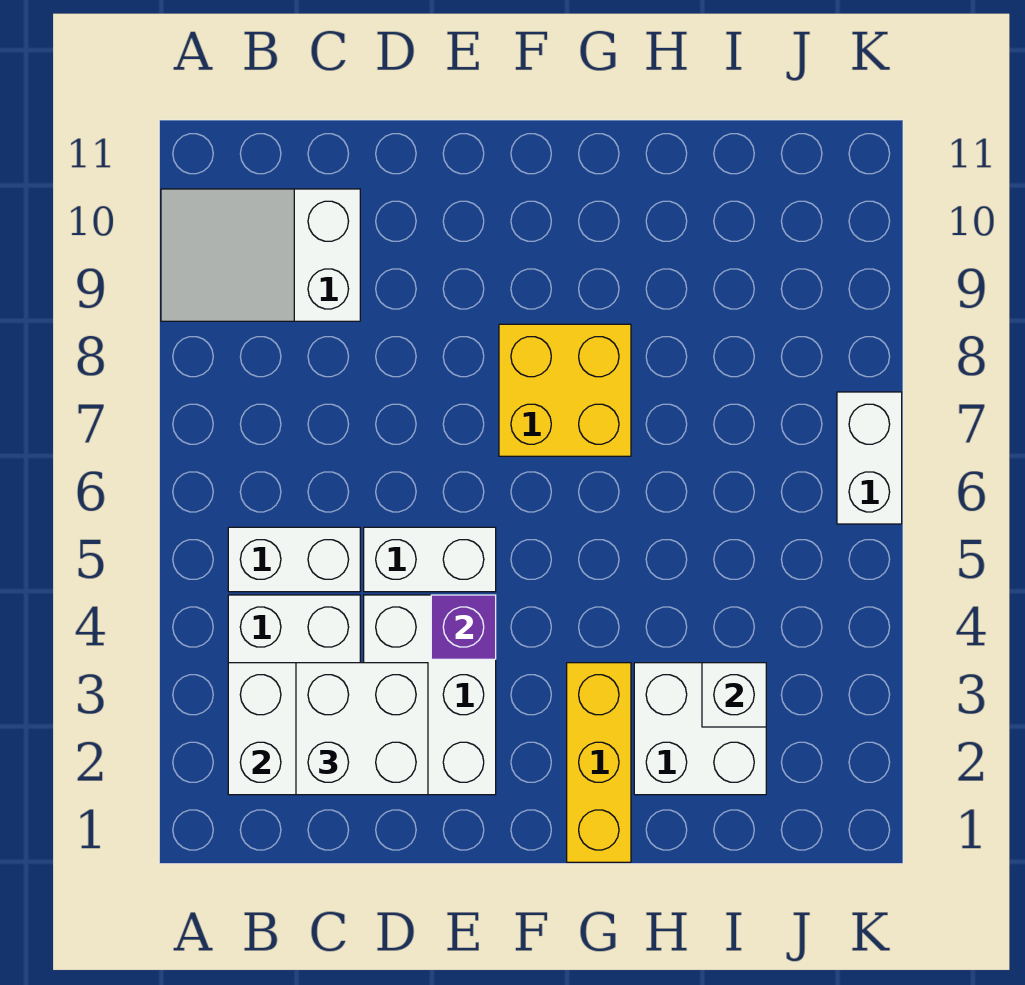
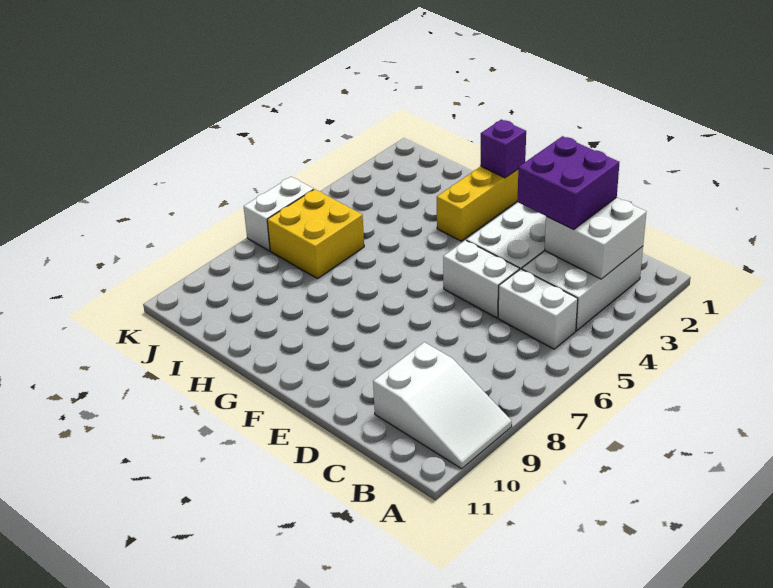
white brick C2:D3 level 3 -> purple brick C2:D3 level 3
purple brick E4 level 2 -> purple brick G1 level 2
yellow brick F7:G8 level 1 -> yellow brick I6:J7 level 1
white brick H2:I3 level 1 -> none
white brick I3 level 2 -> none

